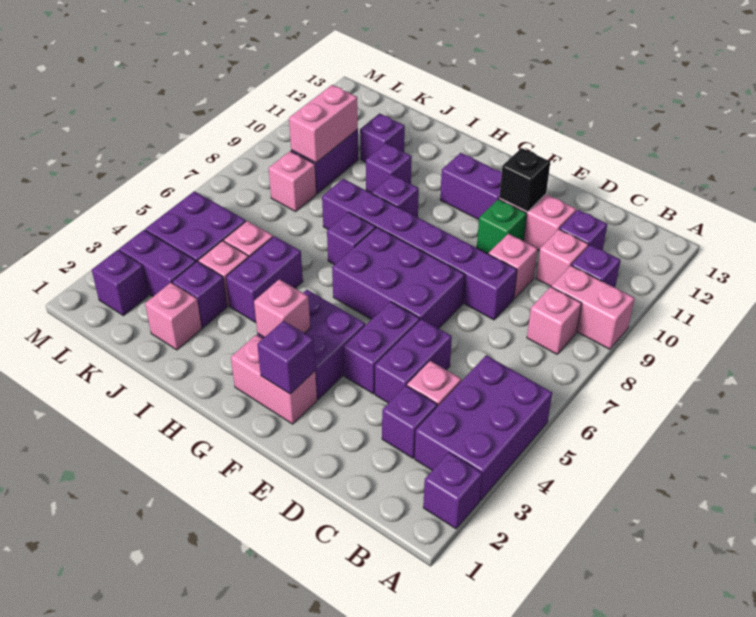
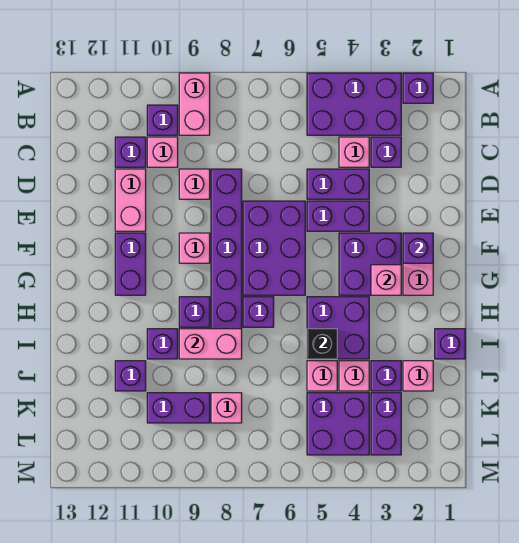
pink brick B8 level 1 -> pink brick F9 level 1
green brick E10 level 1 -> none
black brick E11 level 2 -> black brick I5 level 2
purple brick I4:I5 level 1 -> purple brick H4:I5 level 1
pink brick K9:K10 level 2 -> pink brick I8:I9 level 2
purple brick L2 level 1 -> purple brick I1 level 1

